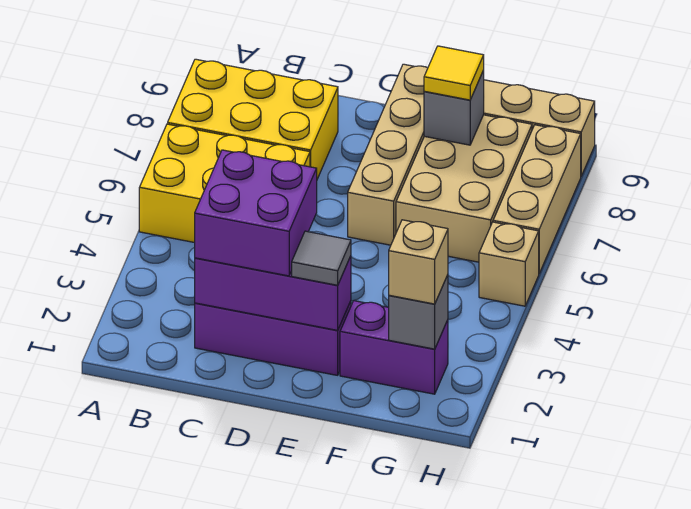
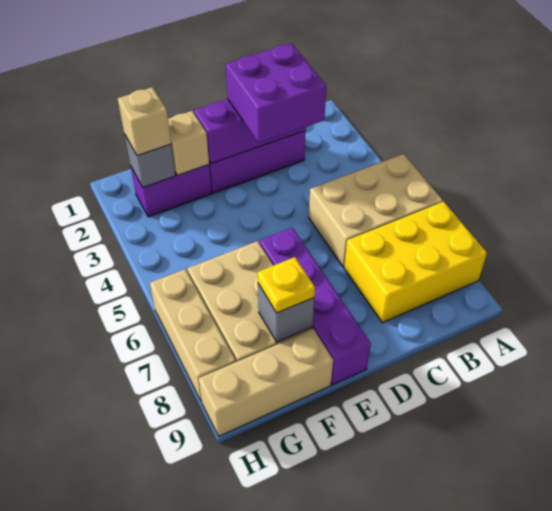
yellow brick A5:C6 level 1 -> tan brick A5:C6 level 1
grey tile E2 level 3 -> none
tan brick E6:E9 level 1 -> purple brick E6:E9 level 1
yellow tile F8 level 3 -> yellow plate F8 level 3
tan brick H5 level 1 -> tan brick F2 level 2

